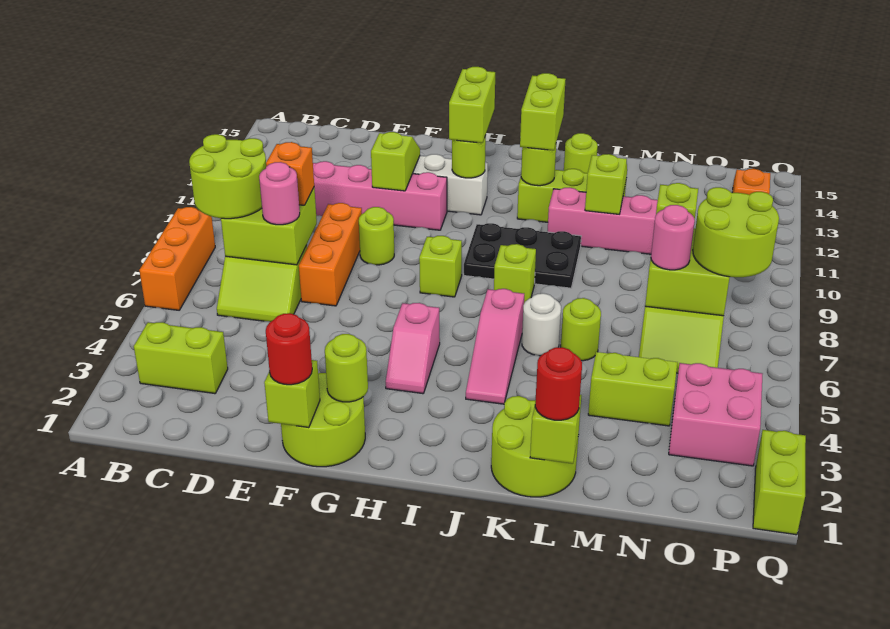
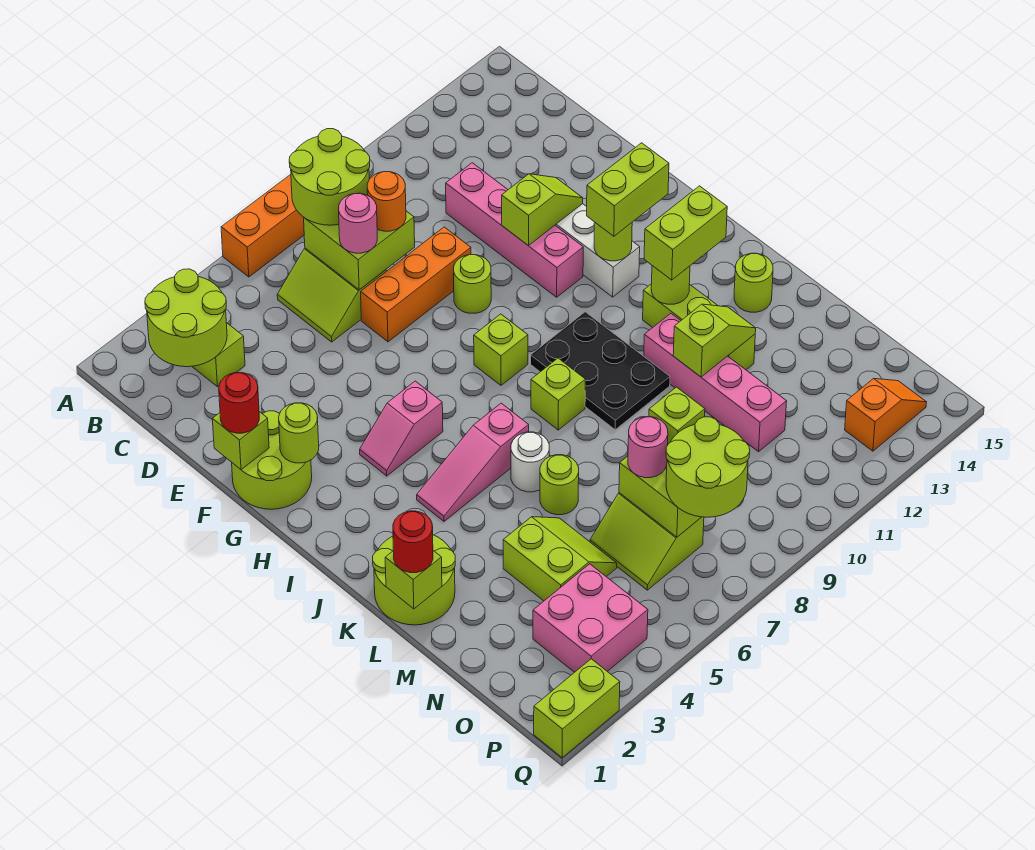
none -> lime round brick B2:C3 level 2
orange brick D8 level 3 -> orange round brick D8 level 3

